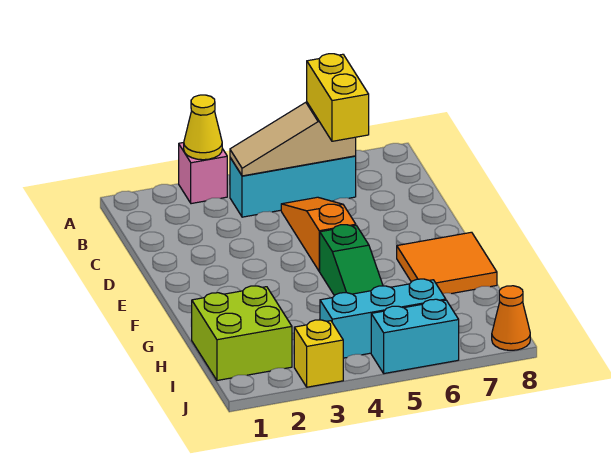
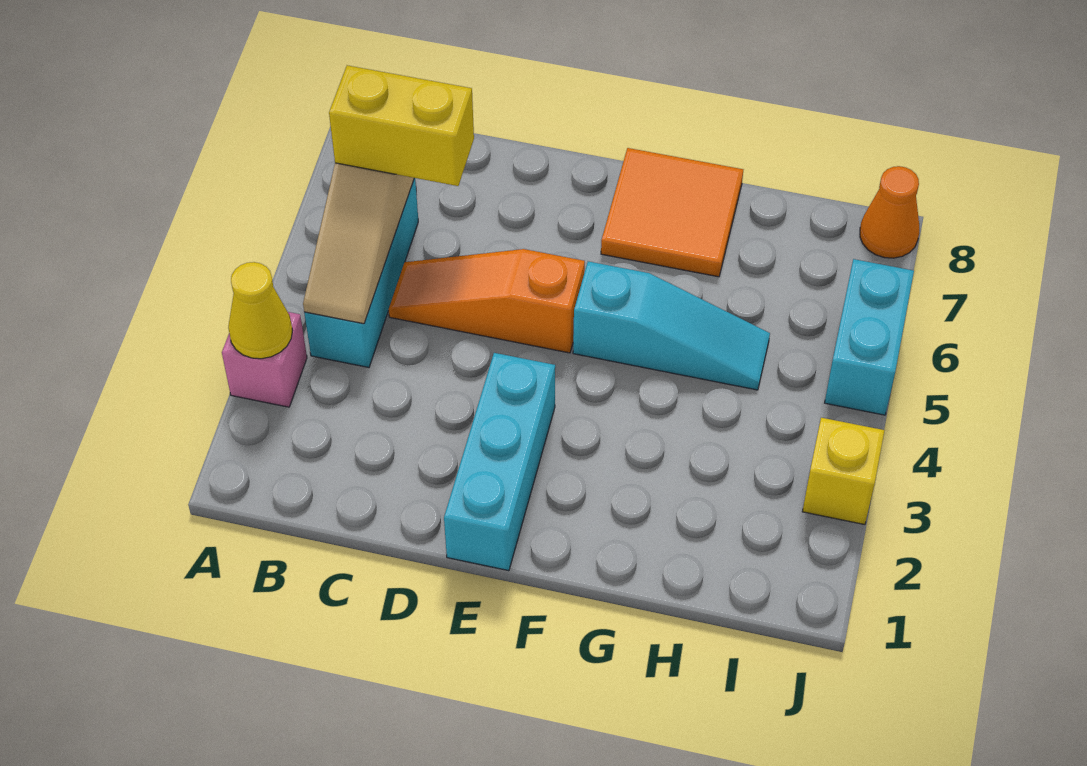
green slope F5:H5 level 1 top F -> cyan slope F5:H5 level 1 top F
lime brick H1:I2 level 1 -> none
cyan brick I4:I6 level 1 -> cyan brick E1:E3 level 1

